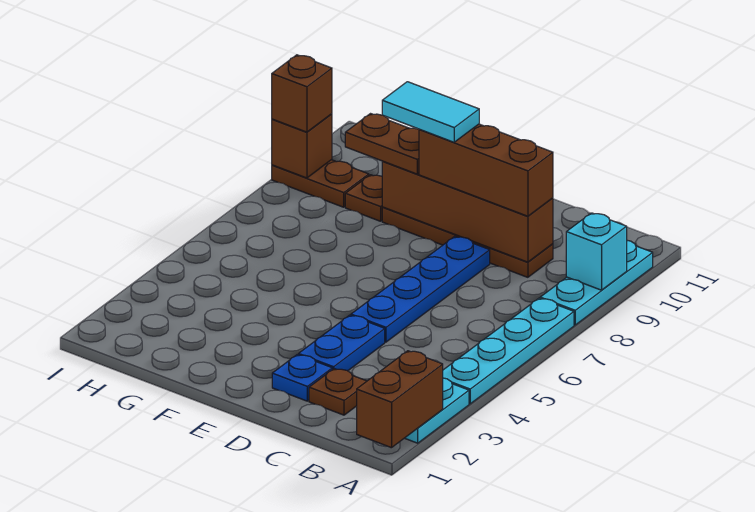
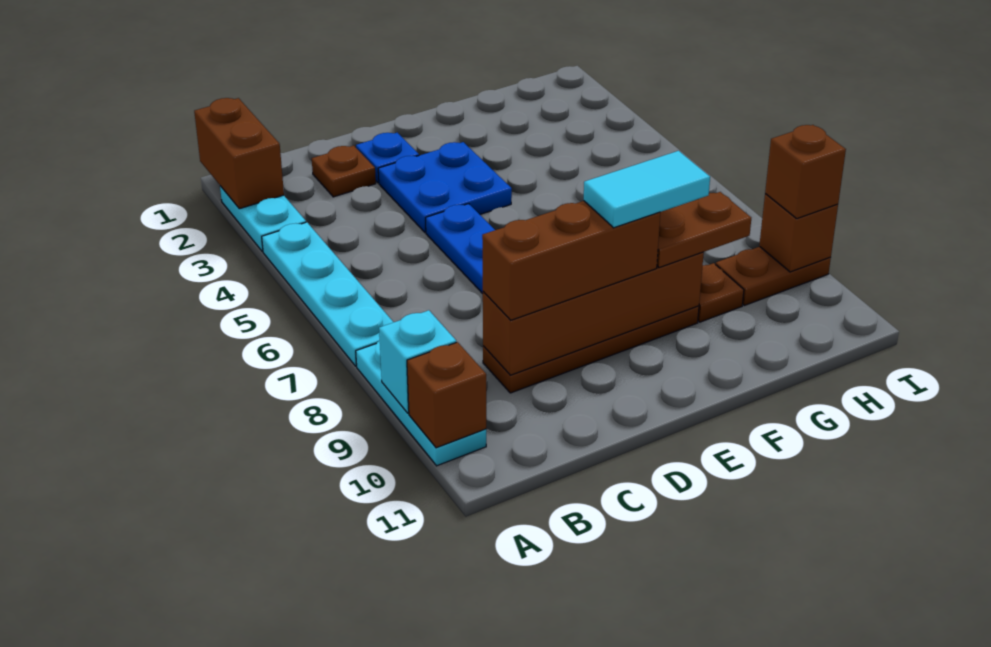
none -> brown brick A10 level 2
blue plate D3:D4 level 1 -> blue plate D3:E4 level 1

